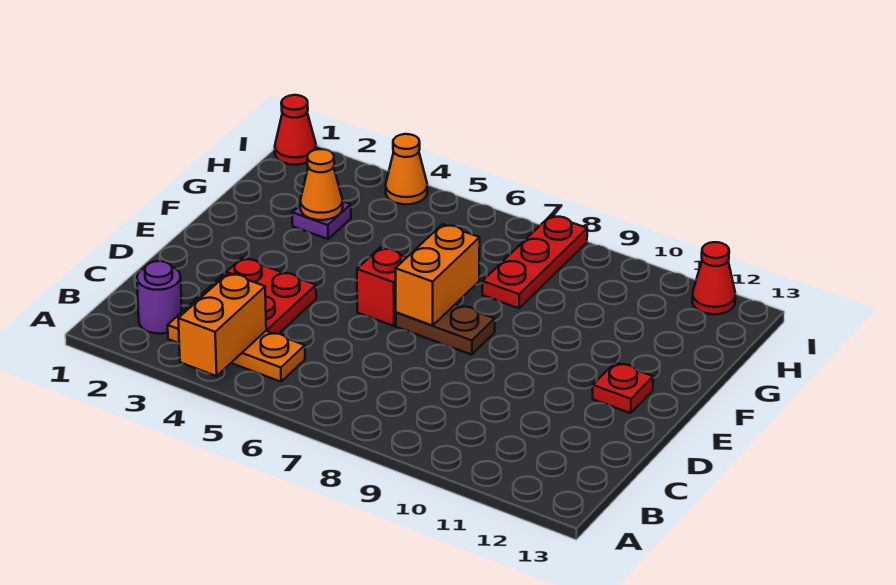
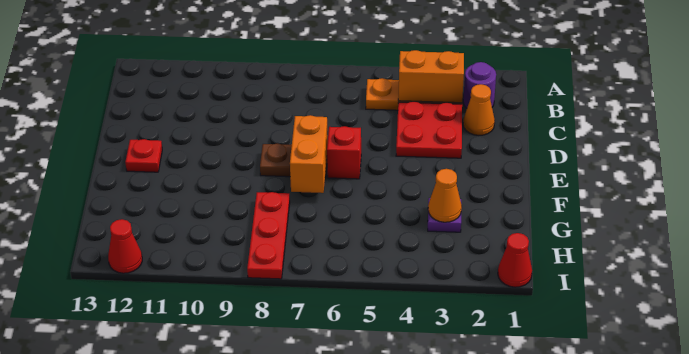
orange brick A4:B4 level 2 -> orange brick B3:B4 level 2
orange cone I4 level 1 -> orange cone C2 level 1

